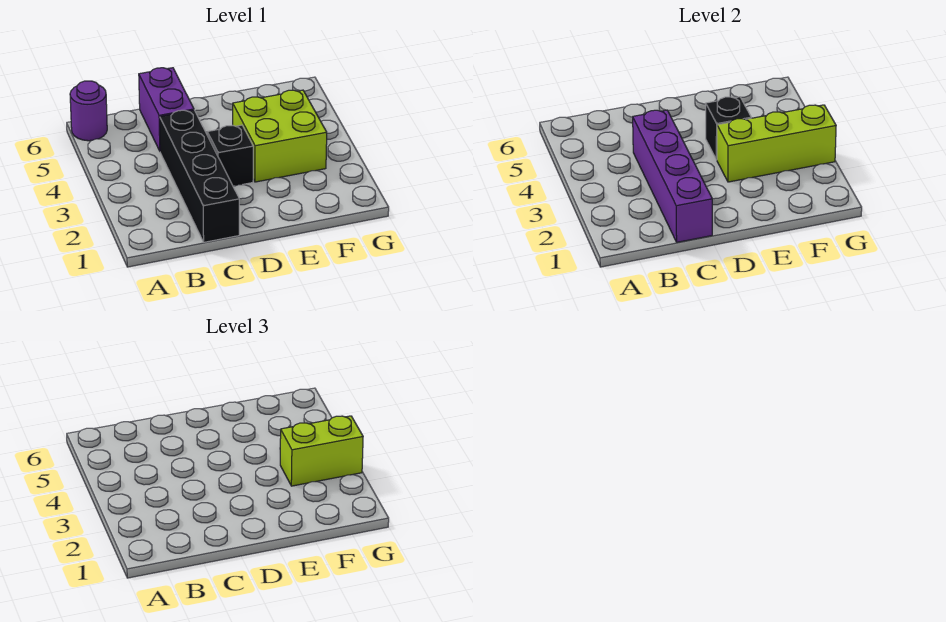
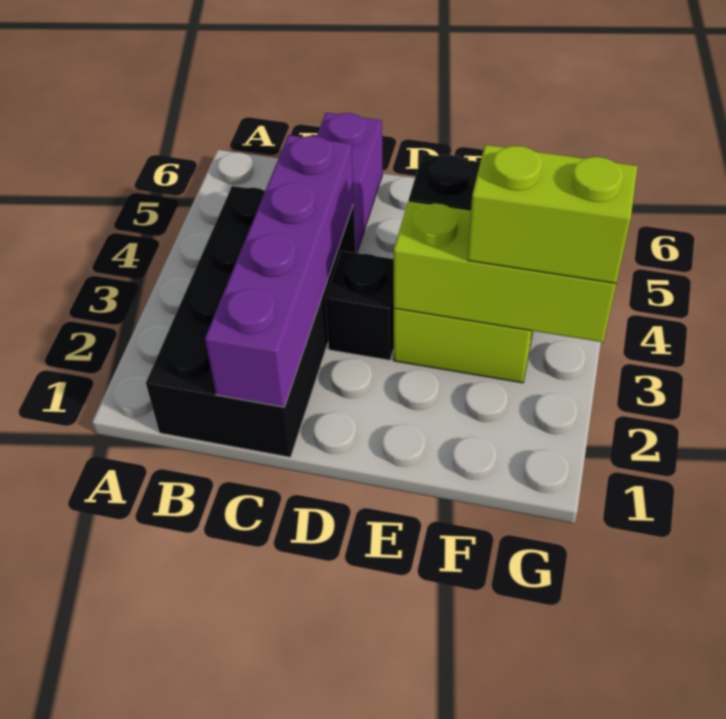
purple round brick A6 level 1 -> none
black brick C1:C4 level 1 -> black brick B1:C4 level 1

